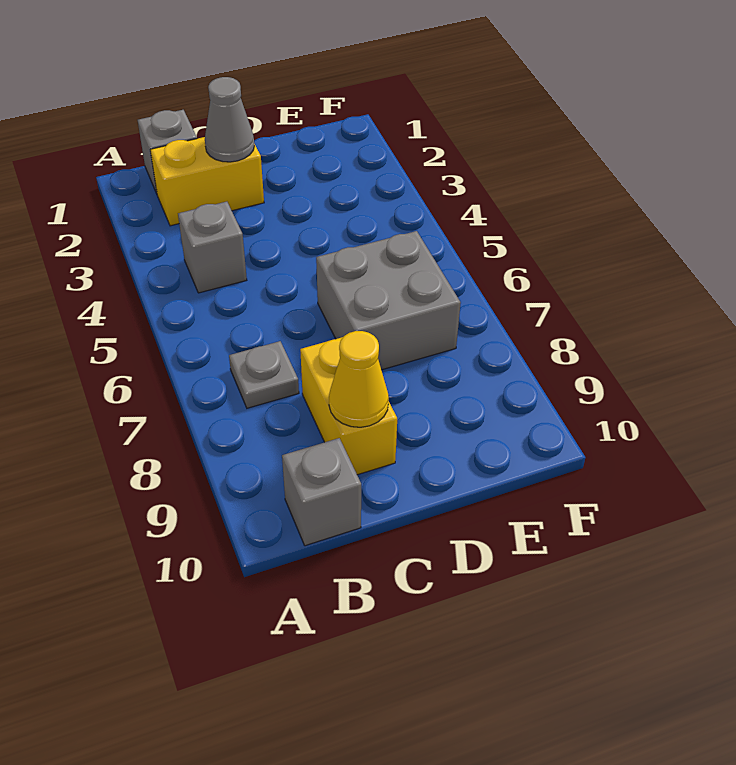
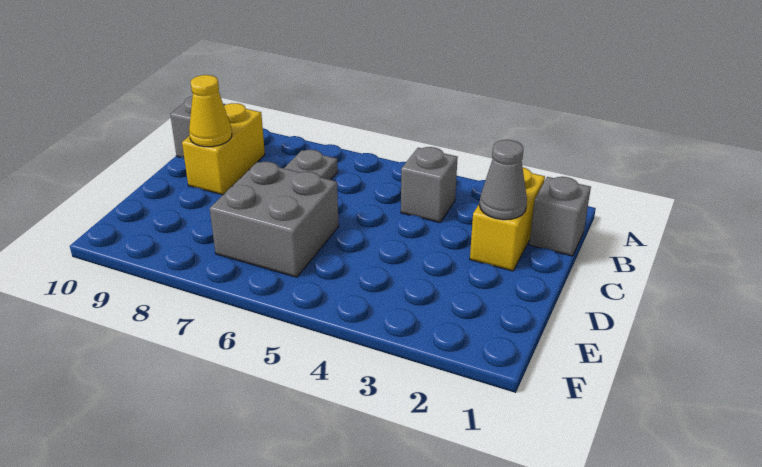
yellow brick C8:C9 level 1 -> yellow brick B9:C9 level 1

